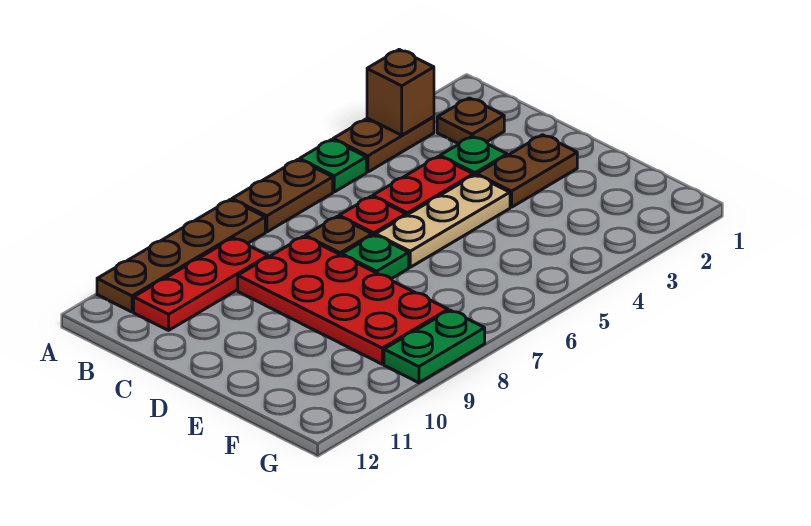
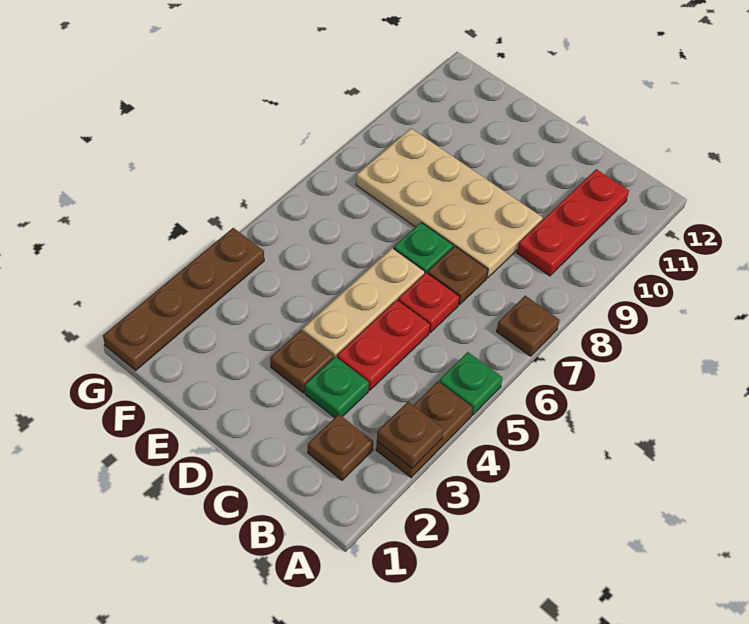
brown brick A3 level 2 -> brown plate A3 level 2
brown plate A6:A7 level 1 -> brown plate A7 level 1
brown plate A8:A11 level 1 -> brown plate G1:G4 level 1
red plate C8:F9 level 1 -> tan plate C8:F9 level 1
brown plate D2:D3 level 1 -> brown plate D3 level 1
green plate G8:G9 level 1 -> none

